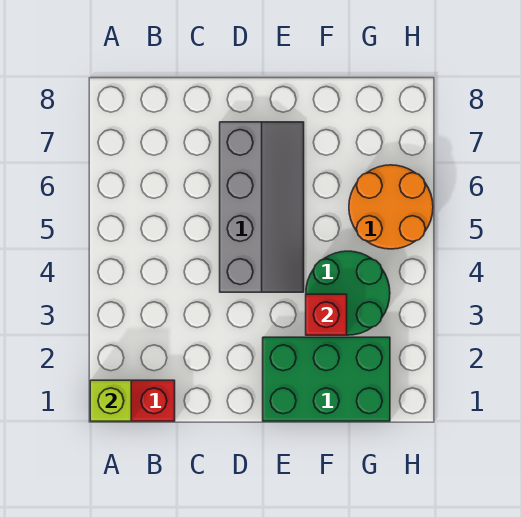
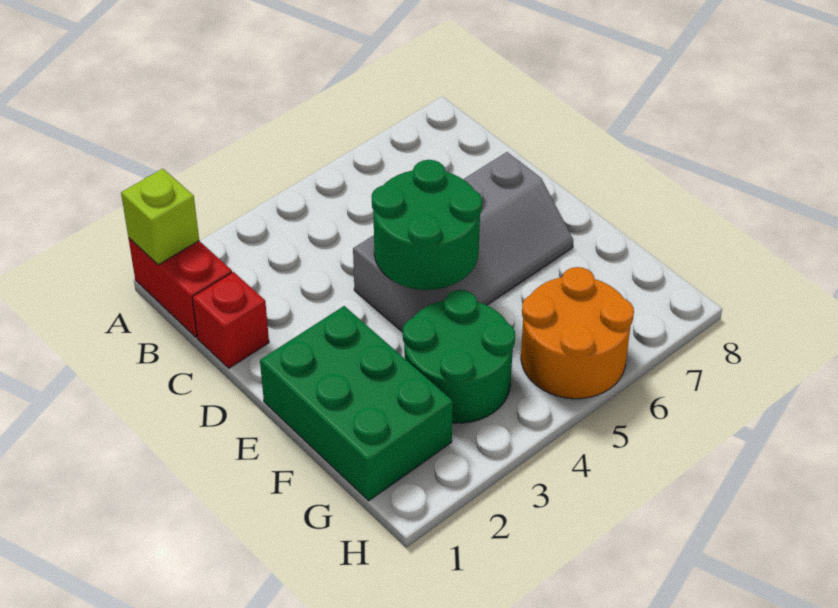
none -> green round brick D4:E5 level 2
red brick F3 level 2 -> red brick C1 level 1

